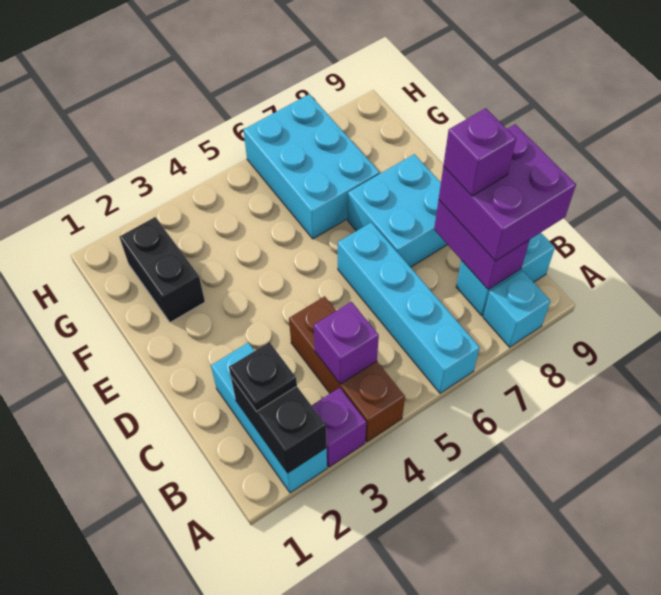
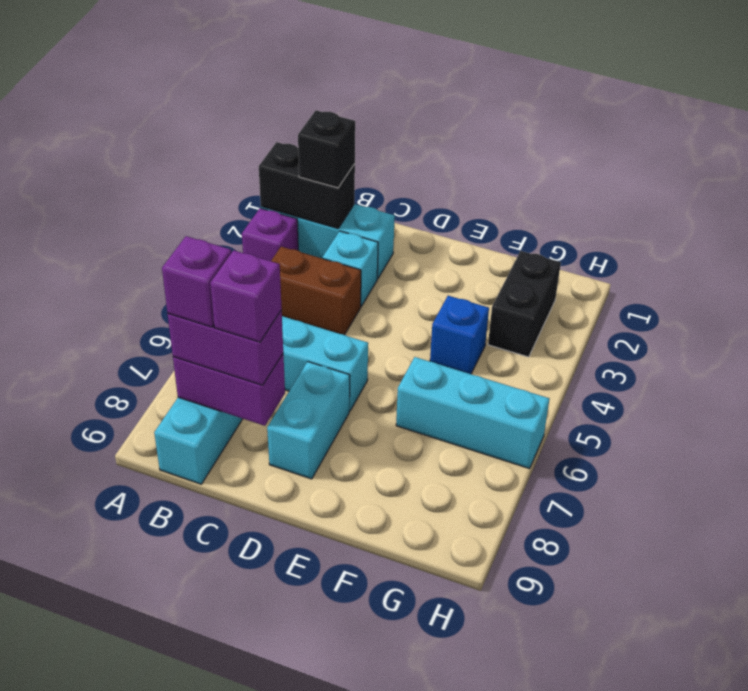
brown brick A4:C4 level 1 -> brown brick B4:C4 level 1
cyan brick A8 level 1 -> cyan brick C3 level 1
black plate B2 level 3 -> black brick B2 level 3
purple brick B4 level 2 -> purple brick B8 level 4
purple brick B8:C9 level 3 -> purple brick B8:C8 level 3
cyan brick D7:E8 level 1 -> cyan brick D7:D8 level 1
black brick F2:G2 level 1 -> black brick G2:G3 level 1
none -> blue brick F4 level 1
cyan brick F6:H7 level 1 -> cyan brick F6:H6 level 1

